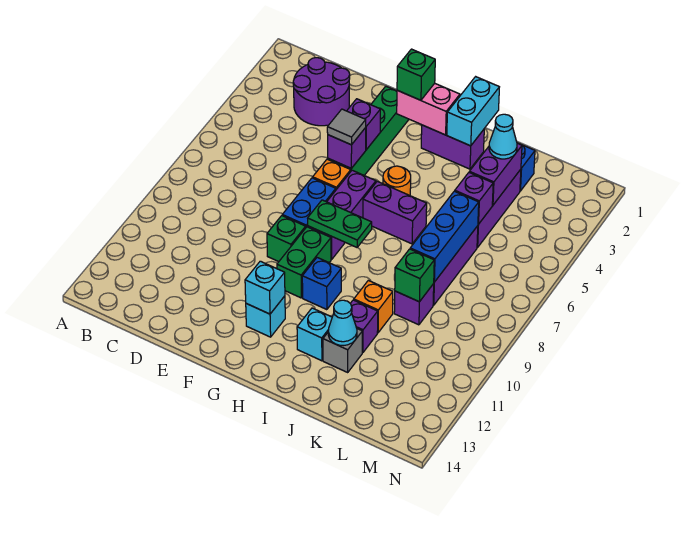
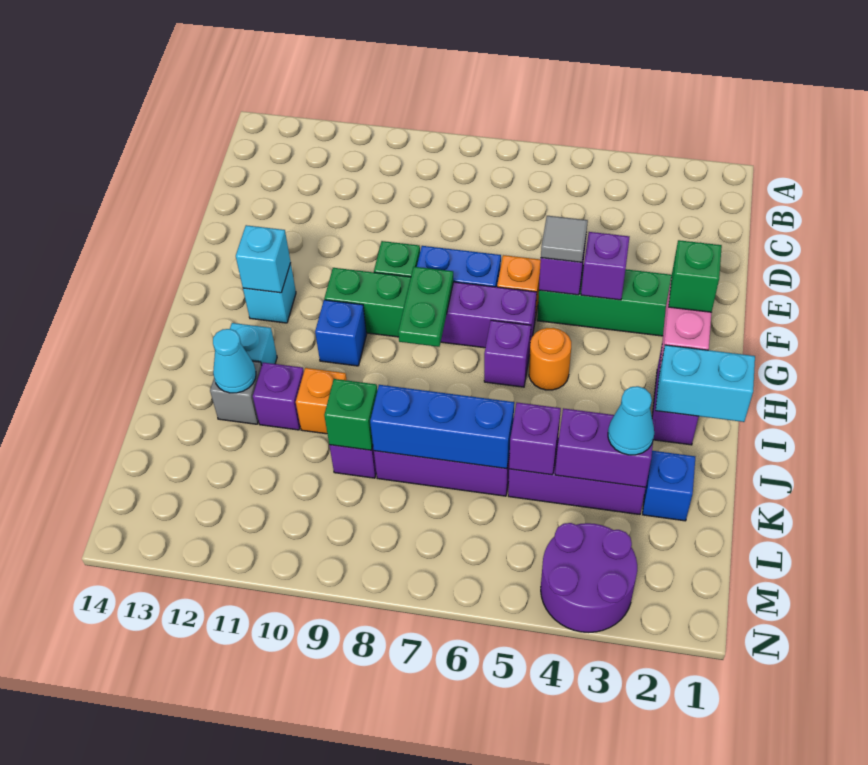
purple round brick C2:D3 level 1 -> purple round brick M3:N4 level 1
purple brick H6:I6 level 1 -> purple brick H6 level 1

